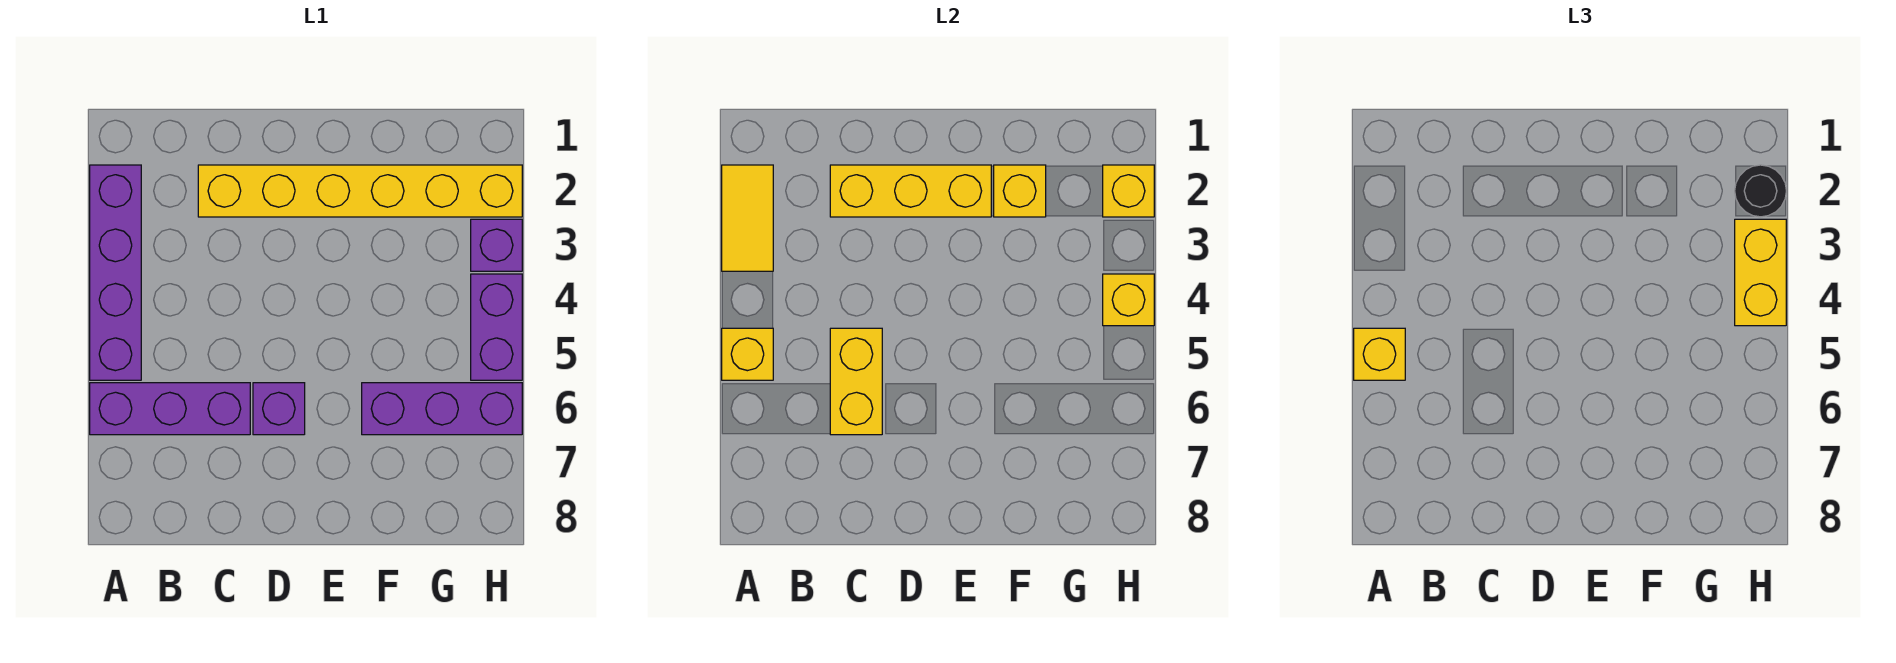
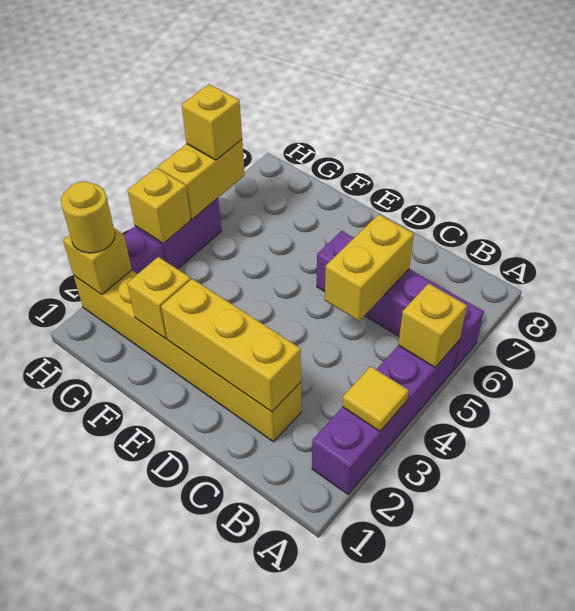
yellow tile A2:A3 level 2 -> yellow tile A3 level 2
yellow brick A5 level 3 -> yellow brick H6 level 3
purple brick F6:H6 level 1 -> none
black round brick H2 level 3 -> yellow round brick H2 level 3
yellow brick H3:H4 level 3 -> yellow brick H5:H6 level 2

